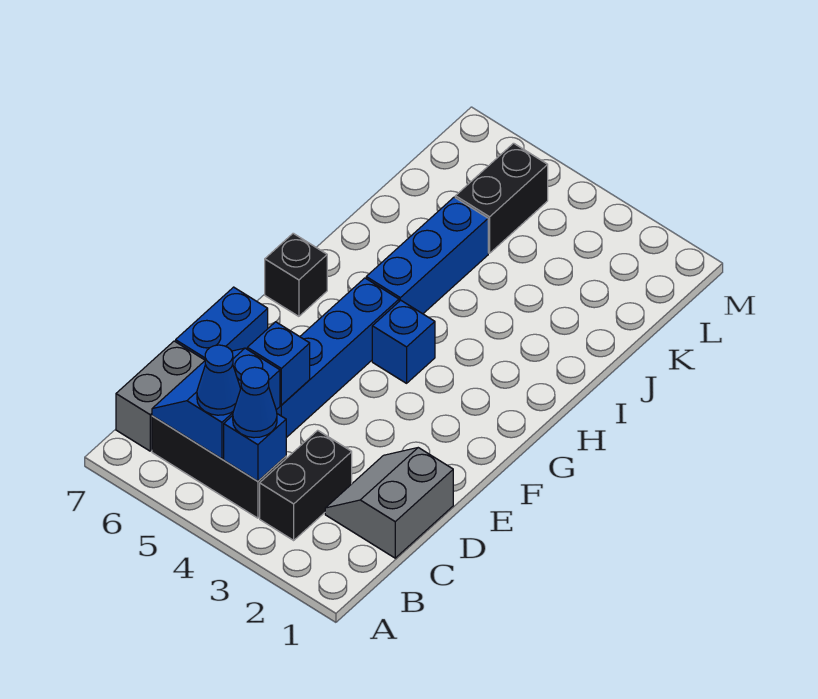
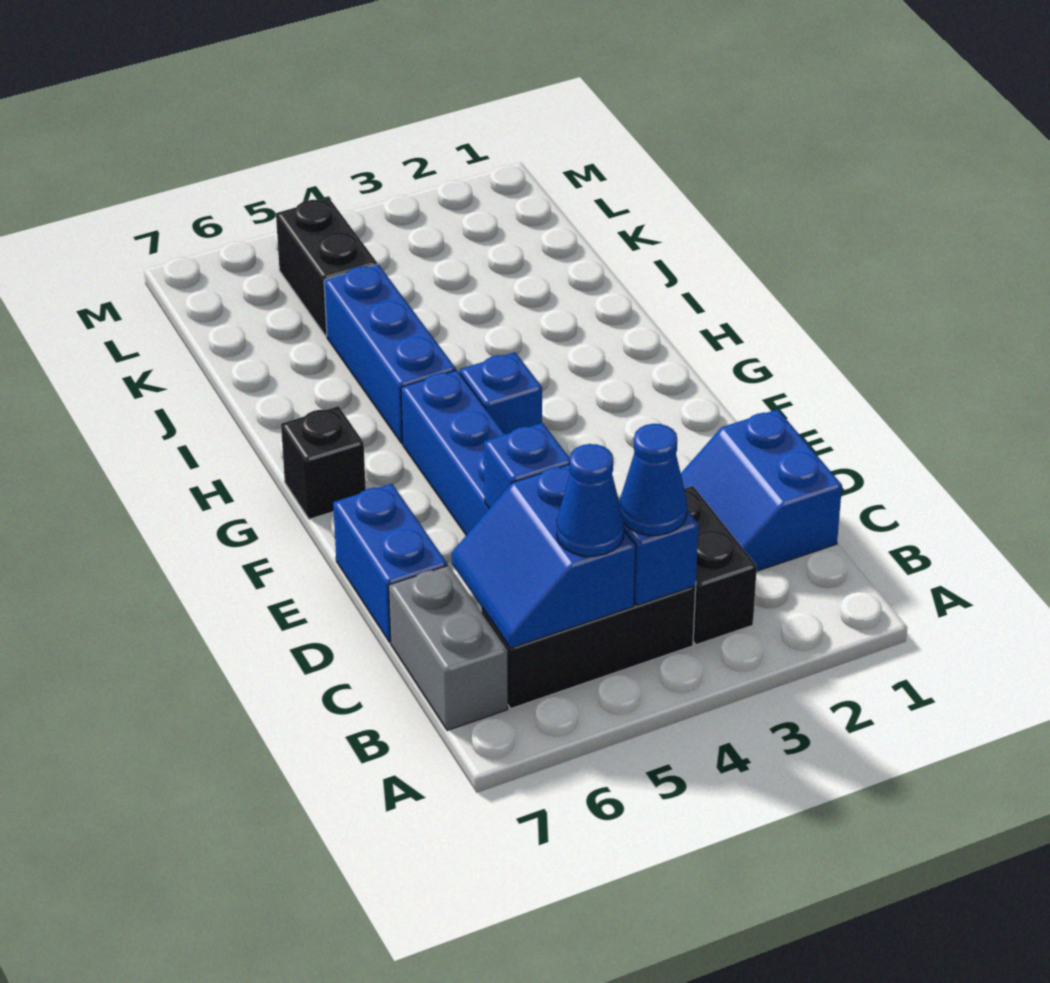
grey slope C1:D2 level 1 top 1 -> blue slope C1:D2 level 1 top 1

